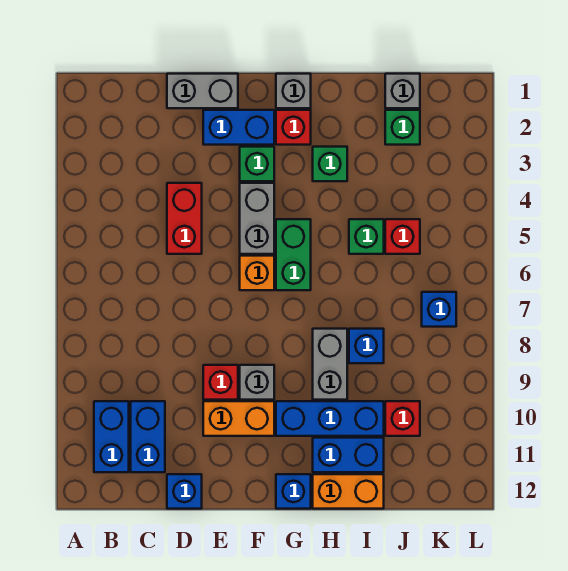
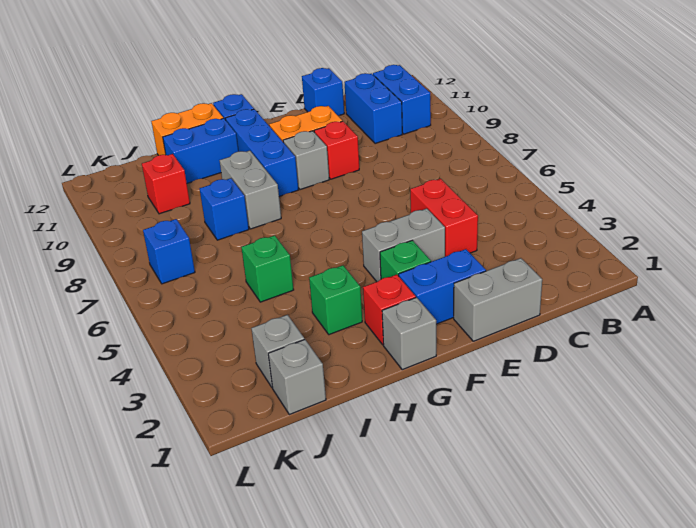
grey brick F4:F5 level 1 -> grey brick E4:F4 level 1
orange brick F6 level 1 -> none
green brick G5:G6 level 1 -> none
blue brick G10:I10 level 1 -> blue brick G9:G11 level 1
green brick J2 level 1 -> grey brick J2 level 1
red brick J5 level 1 -> none

